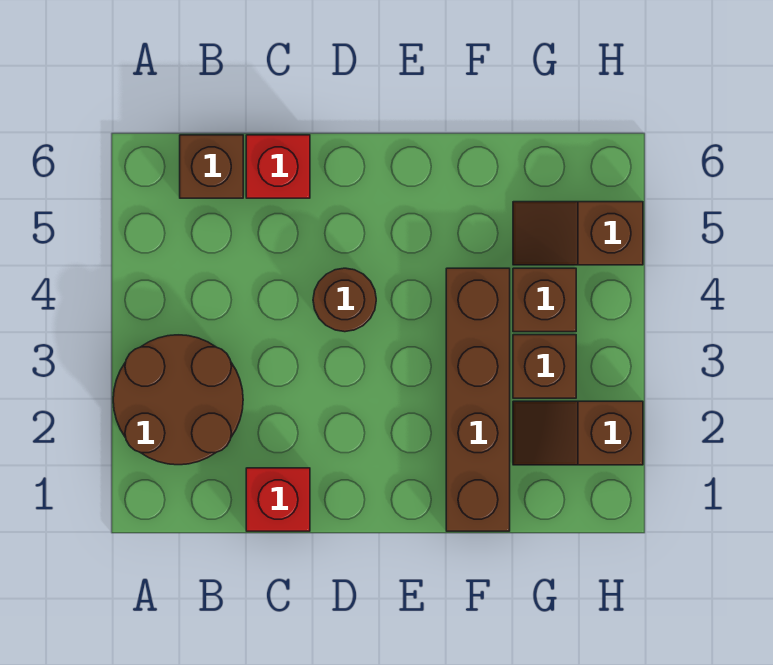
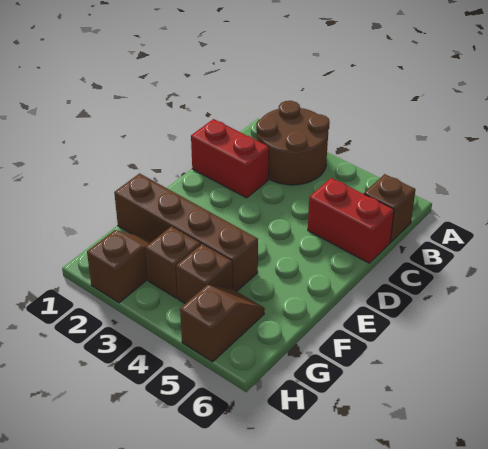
red brick C1 level 1 -> red brick C1:C2 level 1
red brick C6 level 1 -> red brick C5:C6 level 1
brown round brick D4 level 1 -> none

